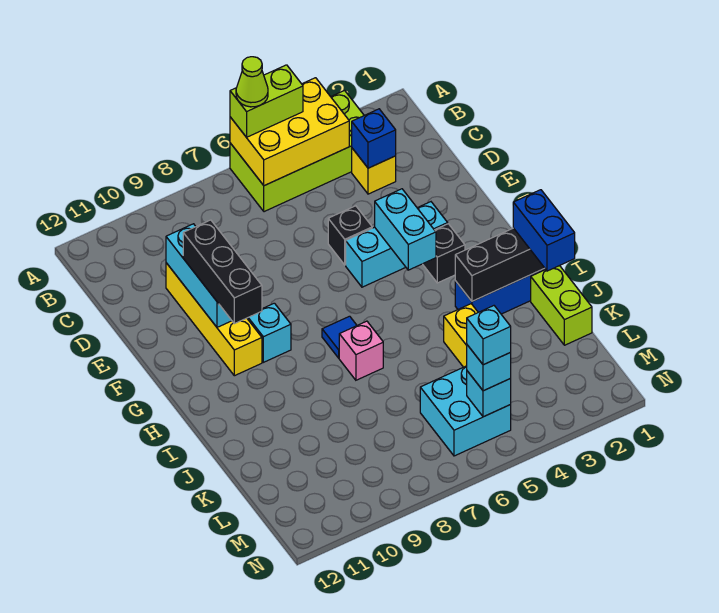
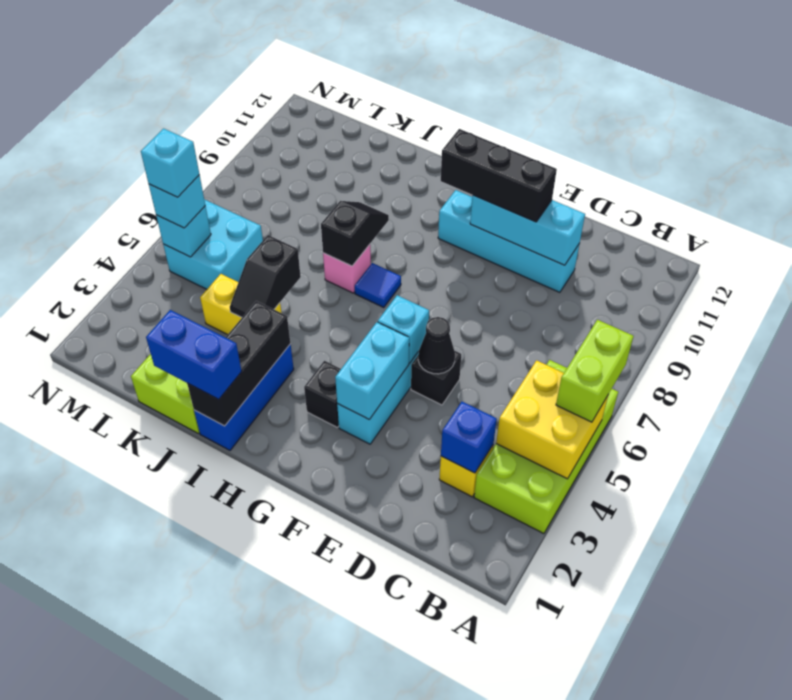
yellow brick A4:B6 level 2 -> yellow brick A4:B5 level 2
lime cone A6 level 4 -> none
yellow brick D10:G10 level 1 -> cyan brick D10:G10 level 1
none -> black cone E5 level 2
cyan brick F4:G4 level 2 -> cyan brick F3:F4 level 2
cyan brick G9 level 1 -> cyan brick F5 level 2
none -> black slope I7:I8 level 2 top 7
none -> black slope J4:J5 level 2 top 5

